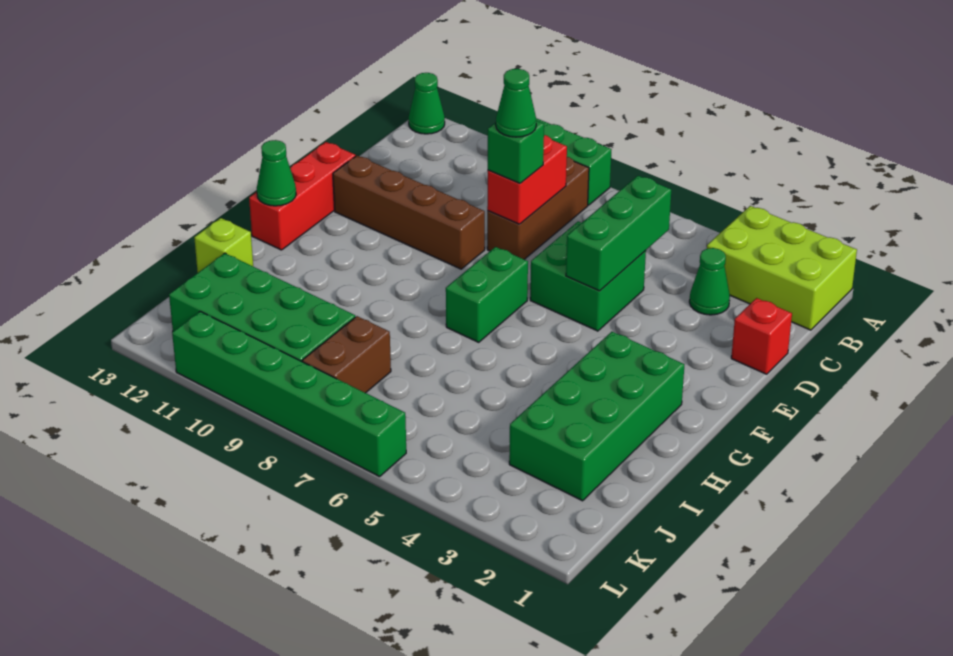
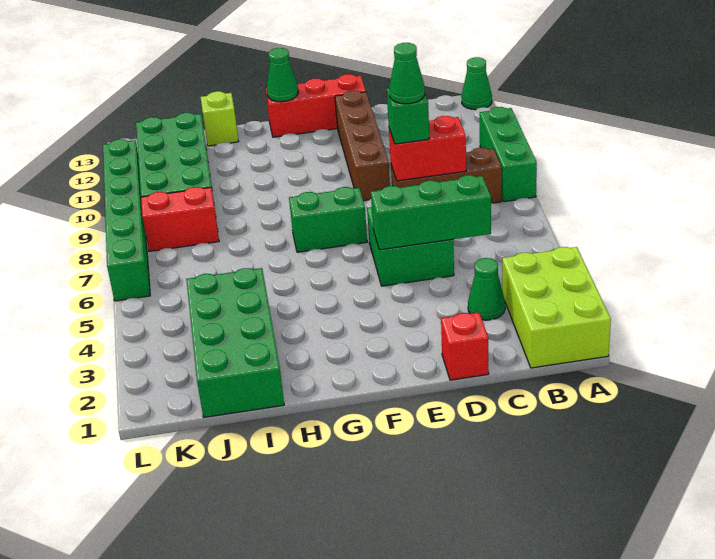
green brick G2:J3 level 1 -> green brick I1:J4 level 1
brown brick J8:K8 level 1 -> red brick J8:K8 level 1

